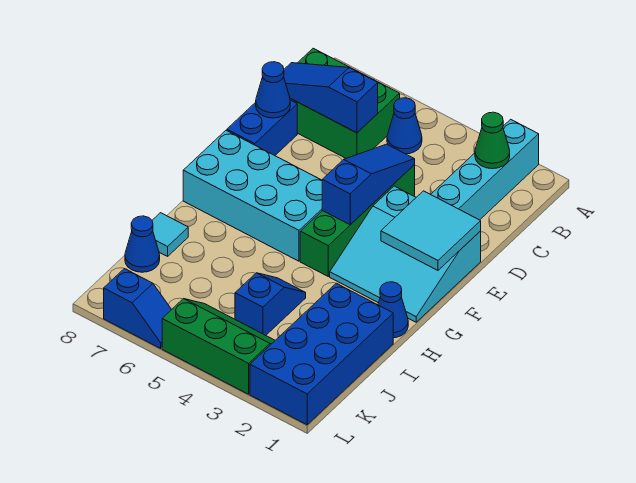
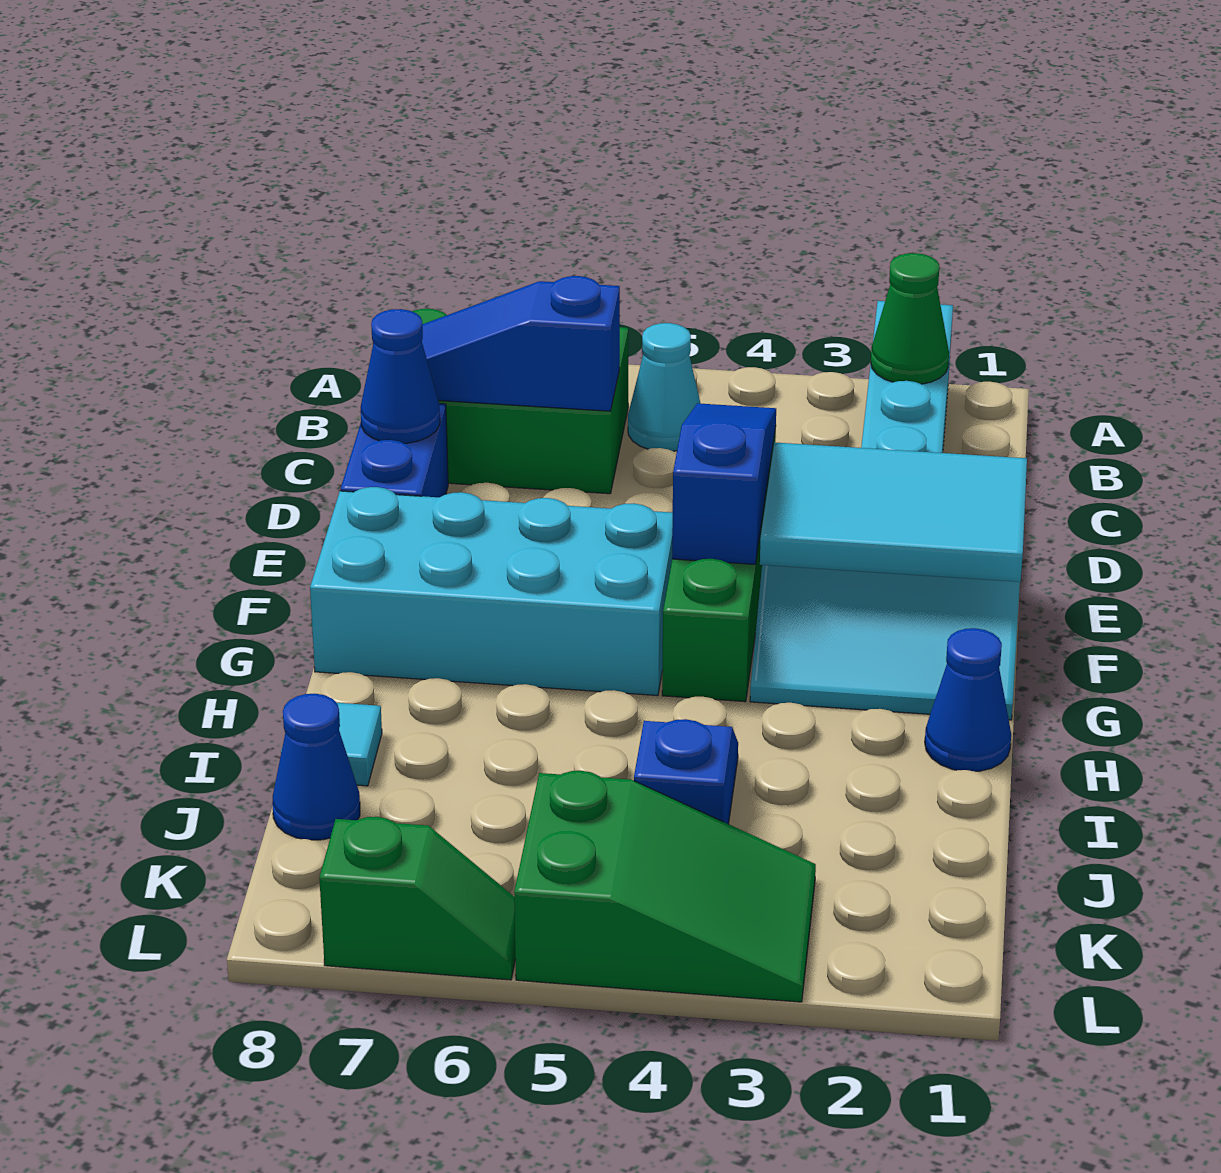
blue cone B5 level 1 -> cyan cone B5 level 1
cyan tile E1:F2 level 2 -> cyan tile E1:F3 level 2
blue brick I1:L2 level 1 -> none
green slope K3:L5 level 1 top L -> green slope K3:L5 level 1 top 5
blue slope L6:L7 level 1 top 7 -> green slope L6:L7 level 1 top 7

